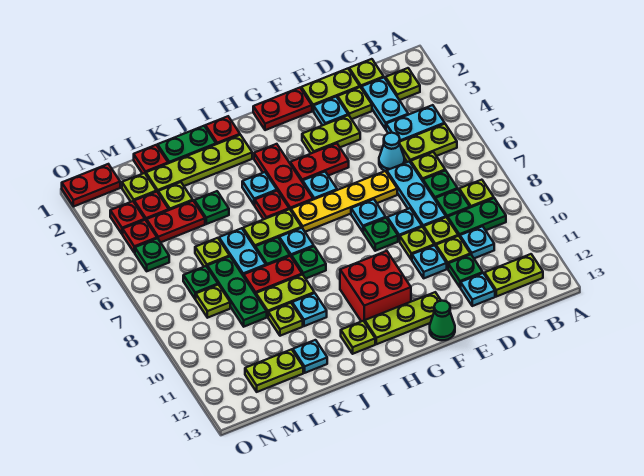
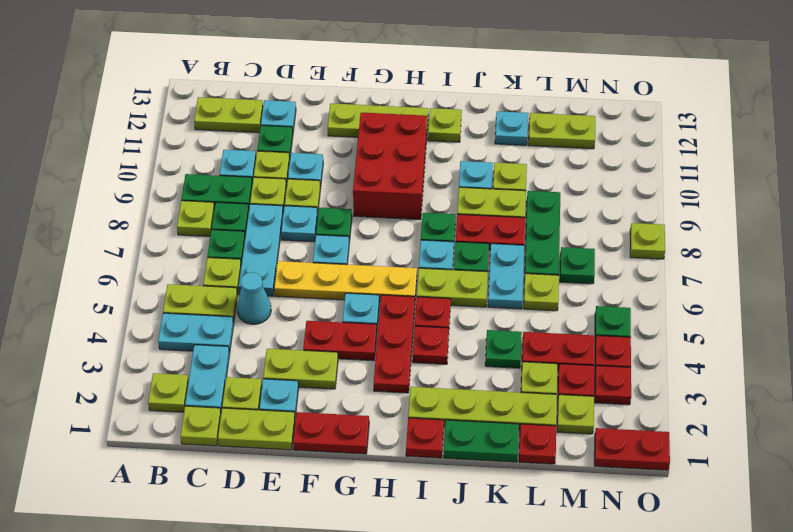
green cone F13 level 1 -> none
red brick G10:H11 level 1 -> red brick G9:H11 level 1
cyan plate I4 level 1 -> red plate I4 level 1
lime plate M8 level 1 -> lime plate O8 level 1

